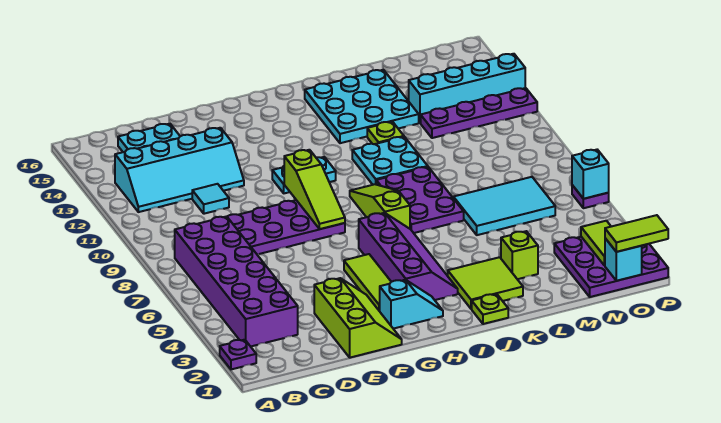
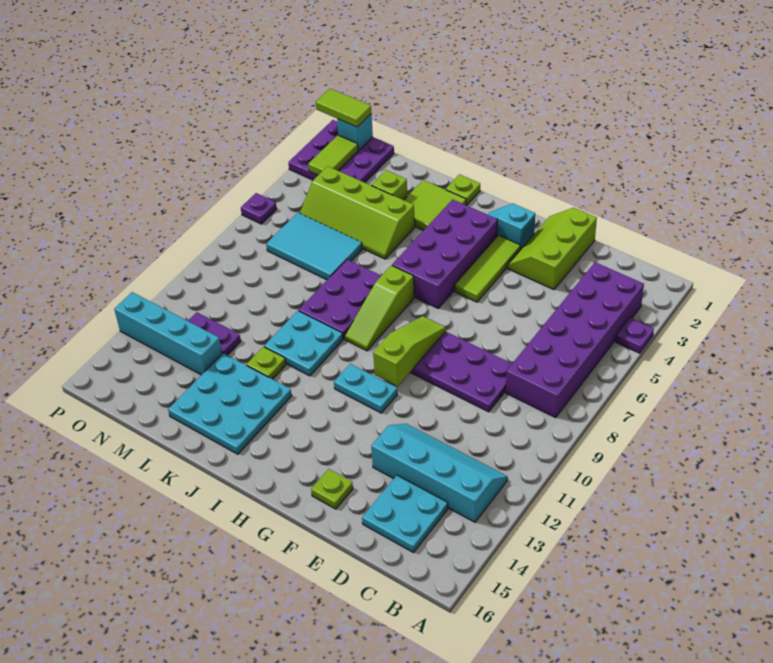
purple plate A2 level 1 -> purple plate A4 level 1
cyan tile D11 level 1 -> none
none -> lime plate F15 level 1
purple slope H3:I6 level 1 top H -> purple brick H3:I6 level 1
none -> lime slope K4:N5 level 1 top 4
purple plate M12:P12 level 1 -> purple plate M12:N12 level 1
cyan brick P6 level 2 -> none

